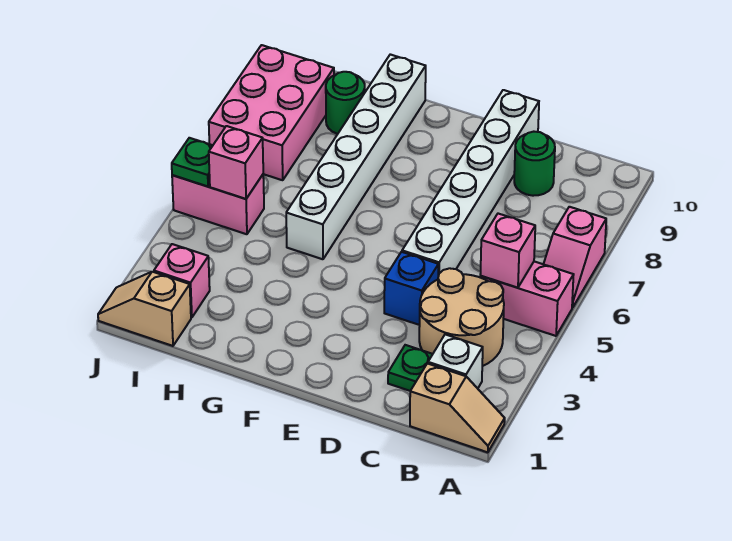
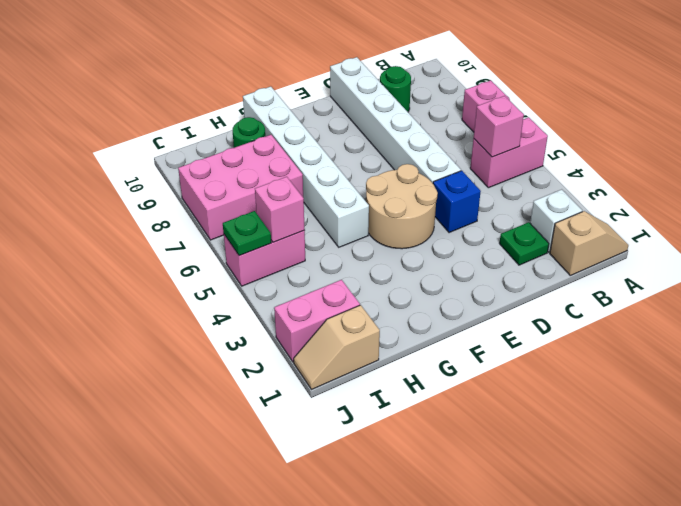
tan round brick B3:C4 level 1 -> tan round brick E4:F5 level 1
pink brick I2 level 1 -> pink brick I2:J2 level 1
pink brick I7:J9 level 1 -> pink brick H7:J8 level 1

